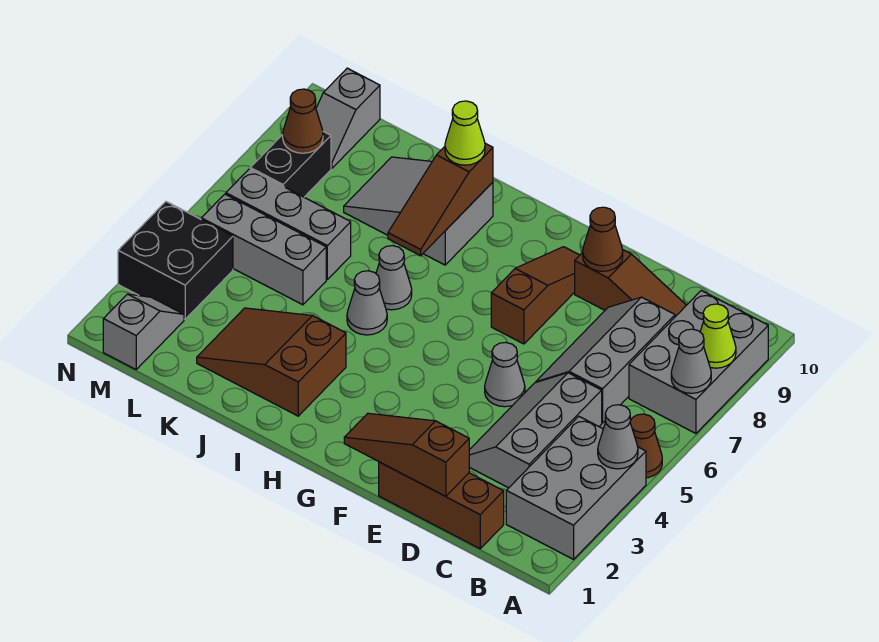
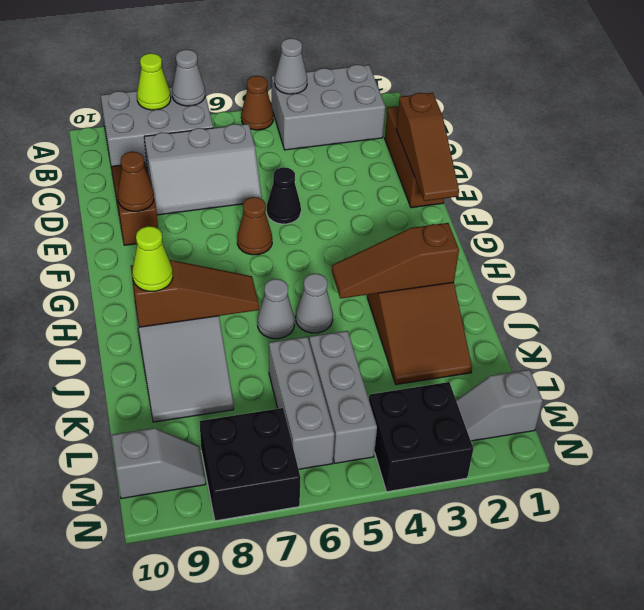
grey slope C3:D5 level 1 top C -> none
grey cone E5 level 1 -> black cone E5 level 1
brown slope F7:F9 level 1 top 7 -> brown slope I2:I4 level 2 top 2
black brick M7:M8 level 1 -> black brick M7:N8 level 1
brown cone M8 level 2 -> brown cone F6 level 1

